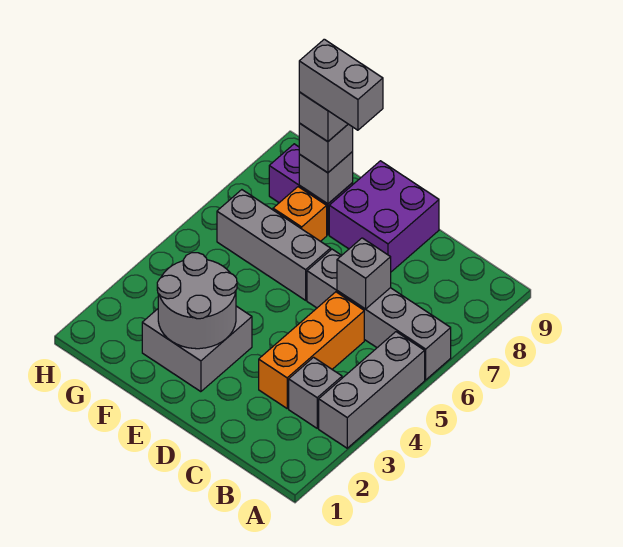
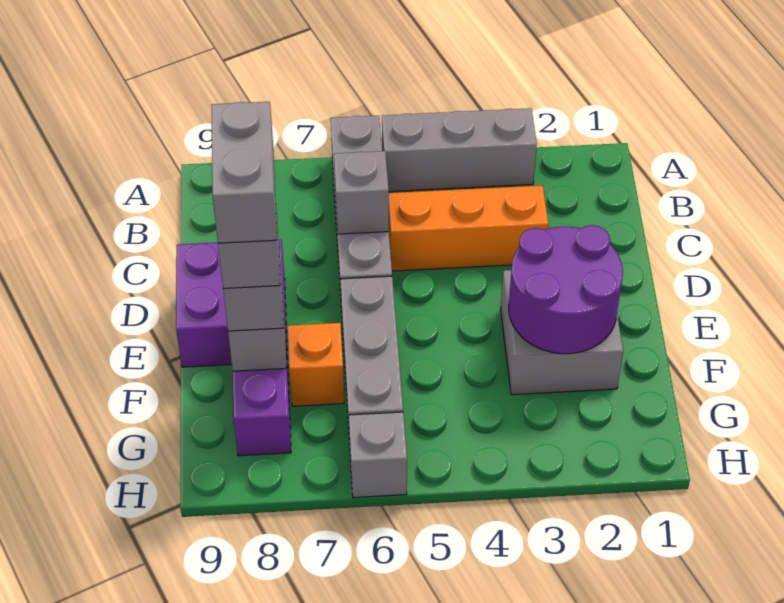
grey brick B3 level 1 -> grey brick H6 level 1
grey round brick E2:F3 level 2 -> purple round brick E2:F3 level 2

